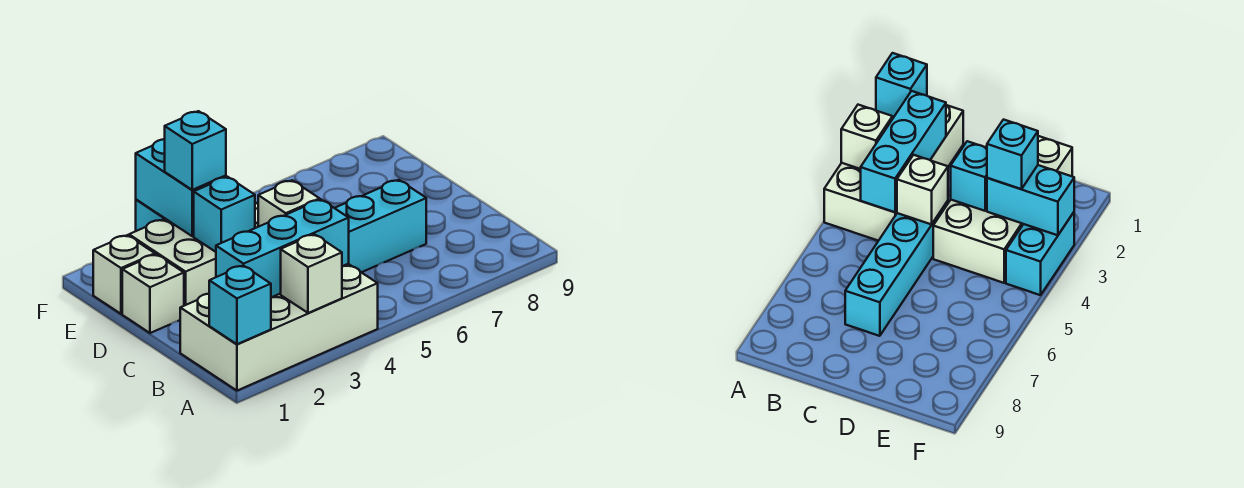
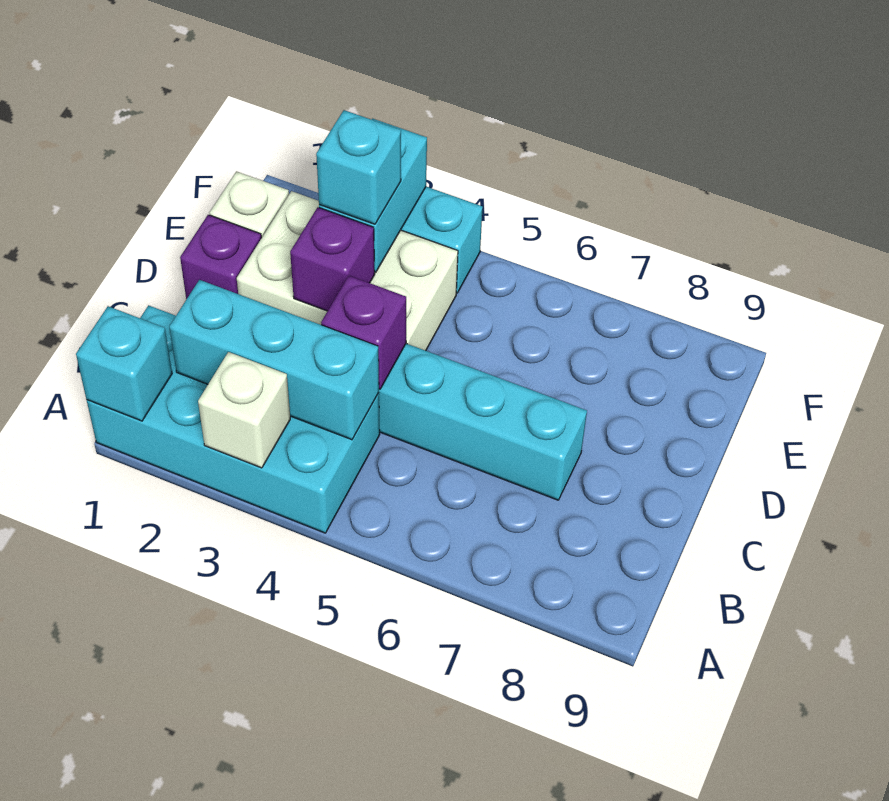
white brick A1:B4 level 1 -> cyan brick A1:B4 level 1
white brick C4 level 2 -> purple brick C4 level 2
white brick D1 level 1 -> purple brick D1 level 1
cyan brick D3 level 2 -> purple brick D3 level 2

